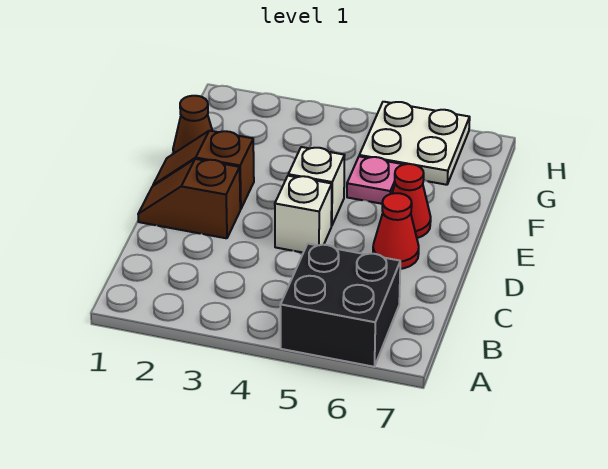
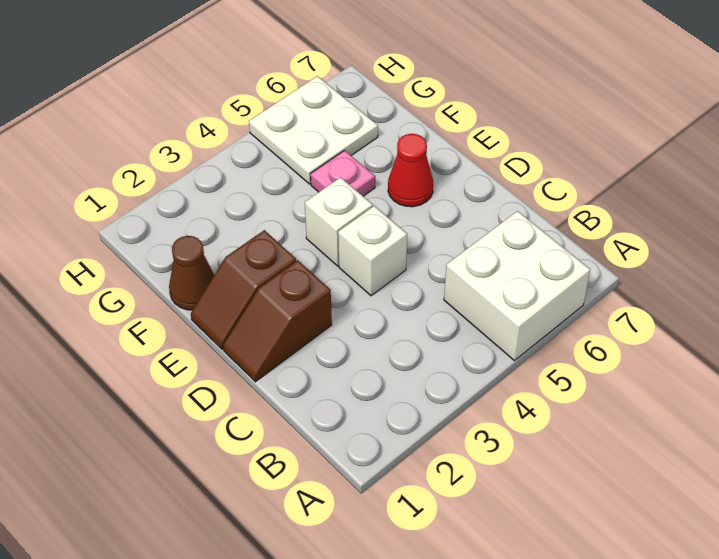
black brick A5:B6 level 1 -> white brick A5:B6 level 1
red cone D6 level 1 -> none

